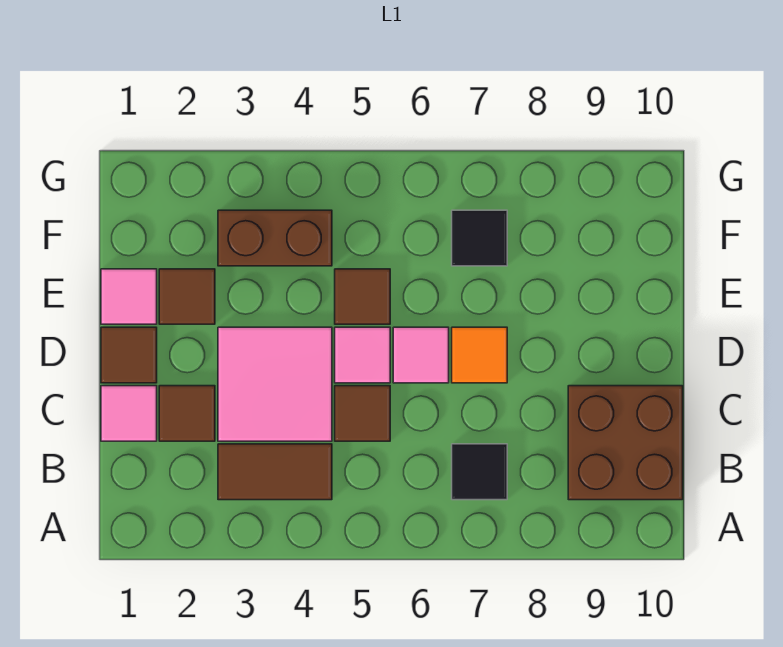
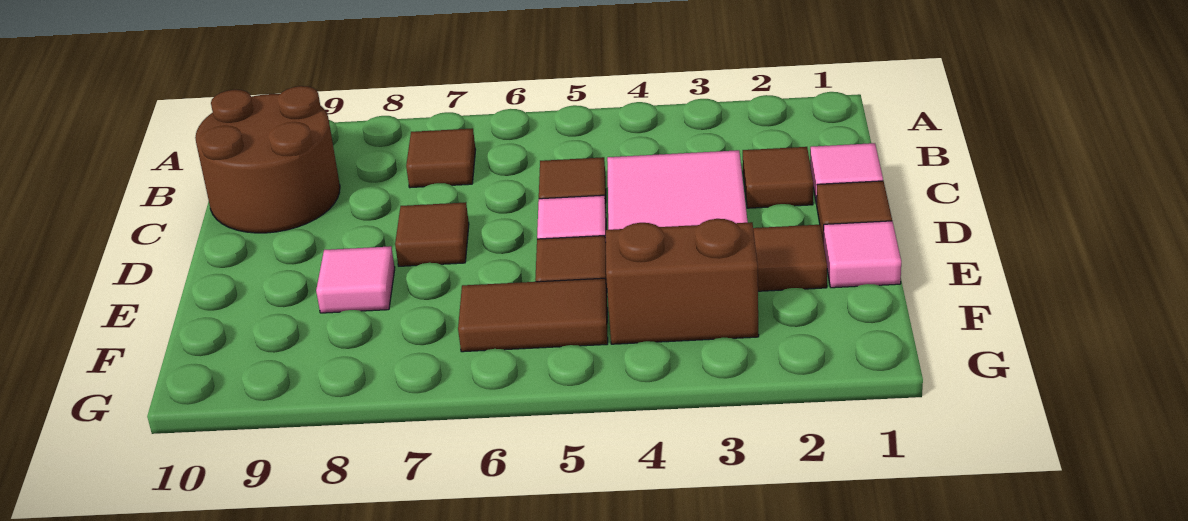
brown tile B3:B4 level 1 -> brown tile F5:F6 level 1
black tile B7 level 1 -> brown tile B7 level 1
brown brick B9:C10 level 1 -> brown round brick B9:C10 level 1
pink tile D6 level 1 -> pink tile E8 level 1
orange tile D7 level 1 -> brown tile D7 level 1
black tile F7 level 1 -> none

